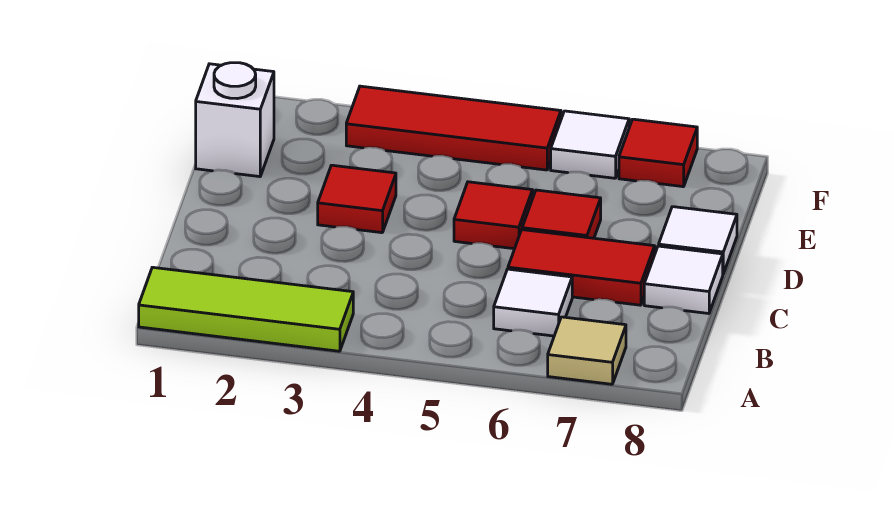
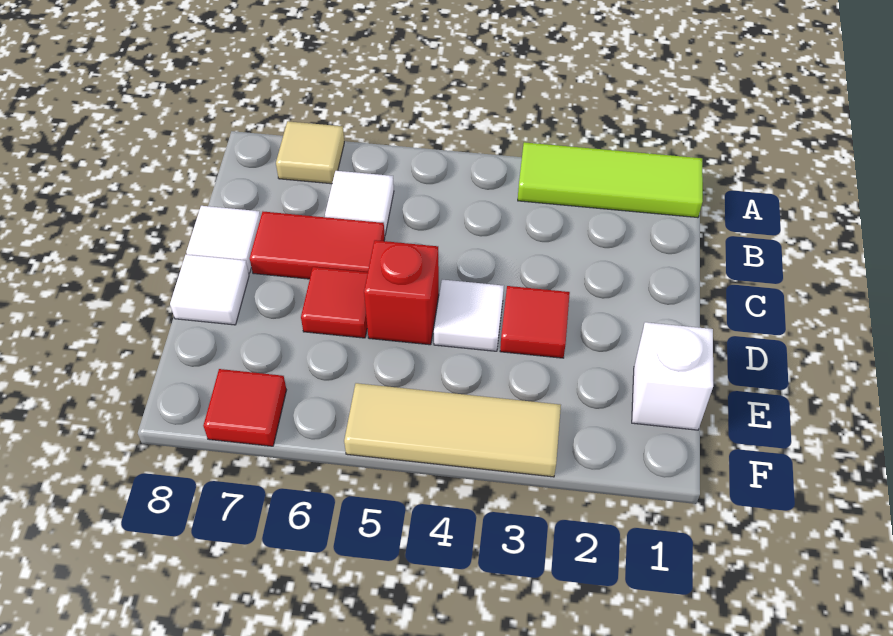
red tile D5 level 1 -> red brick D5 level 1
red tile F3:F5 level 1 -> tan tile F3:F5 level 1
white tile F6 level 1 -> white tile D4 level 1

